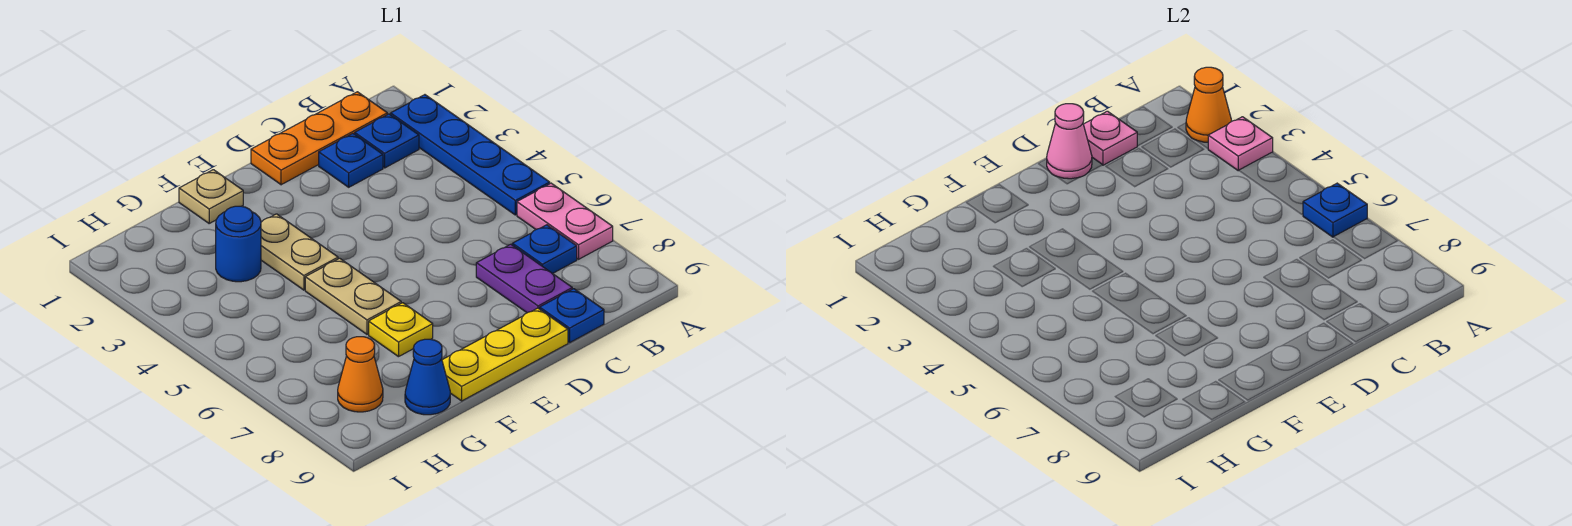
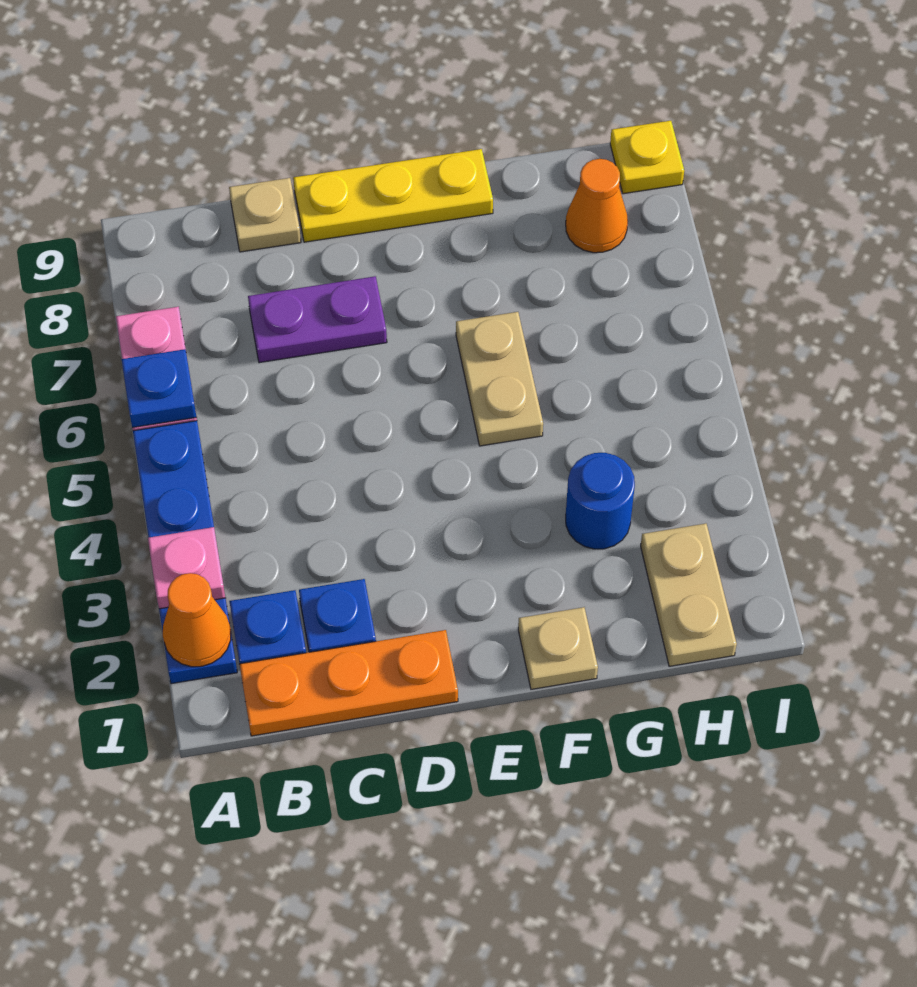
blue plate B7 level 1 -> none
pink plate C1 level 2 -> none
purple plate C7:C8 level 1 -> purple plate C7:D7 level 1
blue plate C9 level 1 -> tan plate C9 level 1
pink cone D1 level 2 -> none
tan plate F3:F4 level 1 -> tan plate H1:H2 level 1
yellow plate F7 level 1 -> yellow plate I9 level 1
blue cone G9 level 1 -> none

